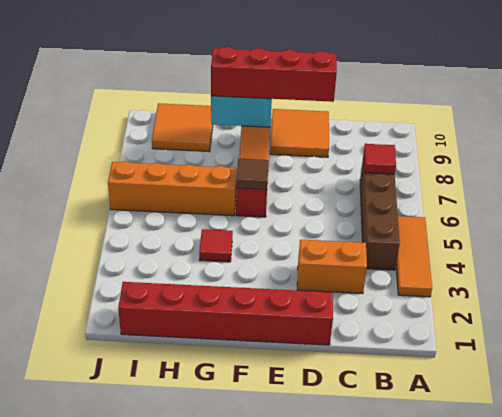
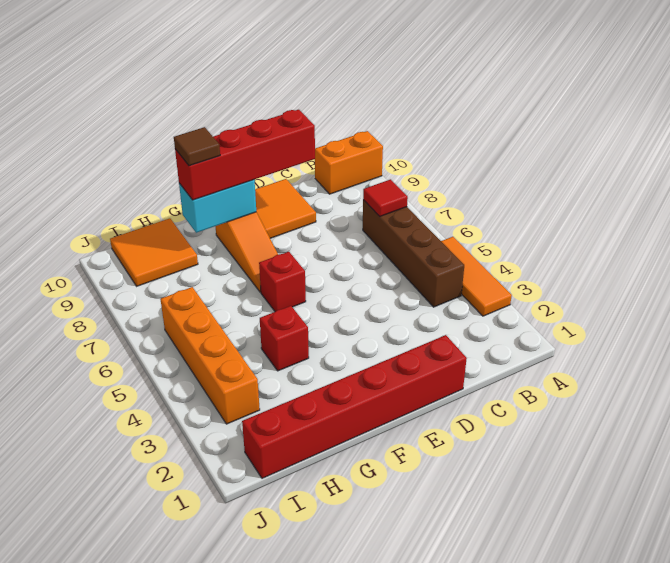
orange brick C3:D3 level 1 -> orange brick A10:B10 level 1
brown tile F6 level 2 -> brown tile G9 level 4
red tile G4 level 1 -> red brick G4 level 1
orange brick G6:J6 level 1 -> orange brick I3:I6 level 1

